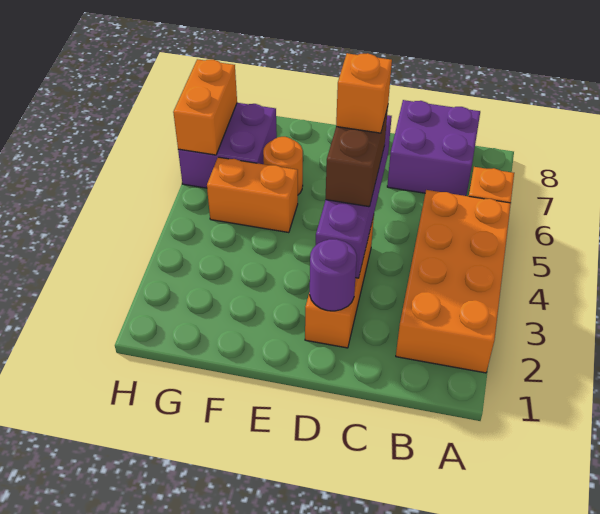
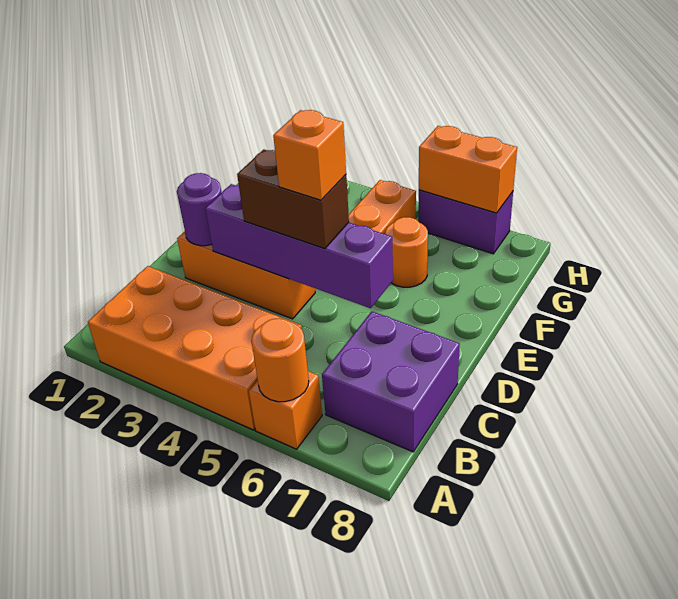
none -> orange round brick A6 level 2
purple brick G6:H7 level 1 -> purple brick H6:H7 level 1

